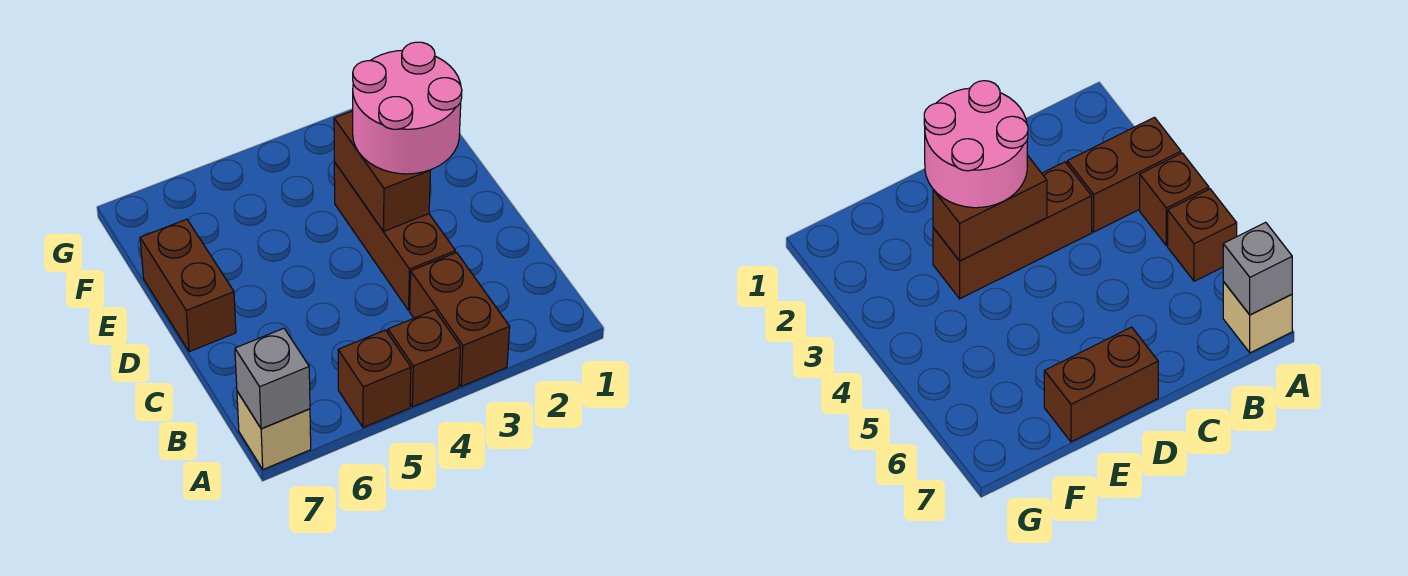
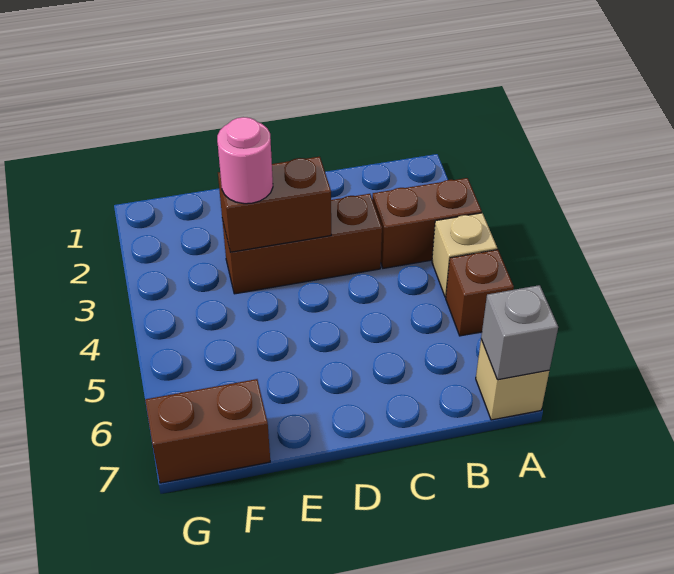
brown brick A4 level 1 -> tan brick A4 level 1
pink round brick D2:E3 level 3 -> pink round brick E3 level 3
brown brick D7:E7 level 1 -> brown brick F7:G7 level 1

